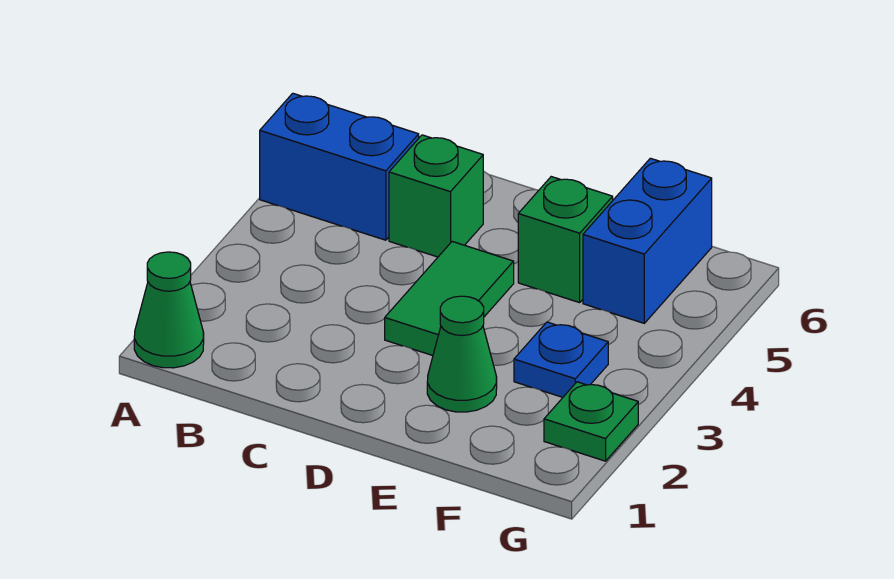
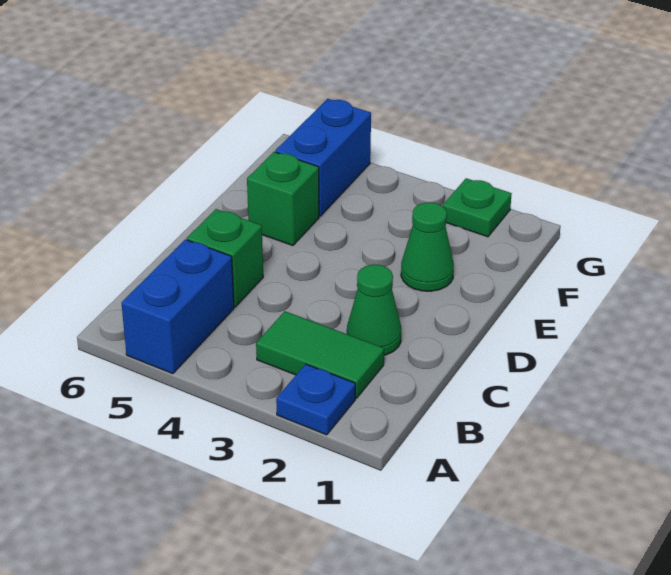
green cone A1 level 1 -> green cone C2 level 1
green tile D3:D4 level 1 -> green tile B2:B3 level 1
blue plate F3 level 1 -> blue plate A2 level 1
blue brick F5:F6 level 1 -> blue brick F5:G5 level 1

